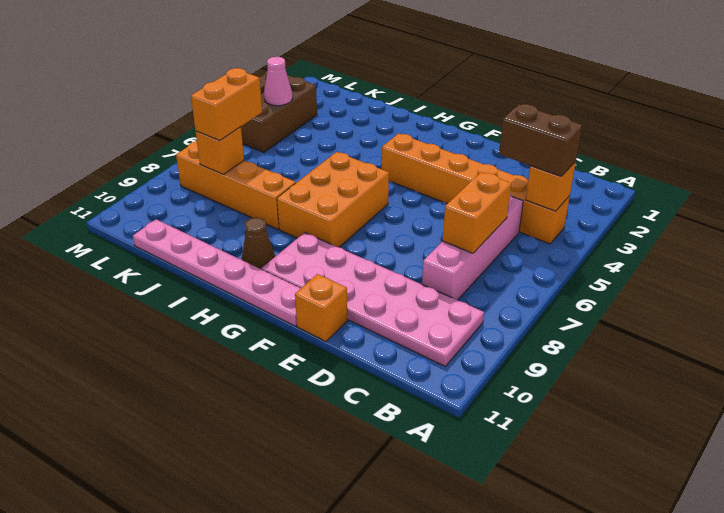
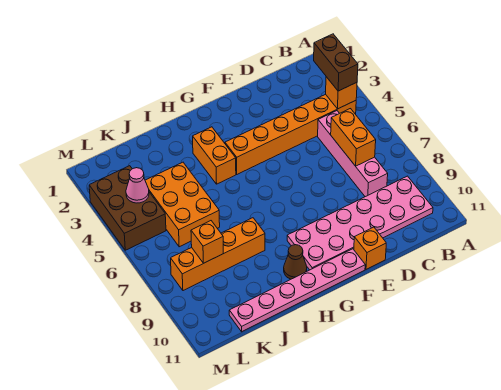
brown brick B4:C4 level 3 -> brown brick B3:B4 level 3
orange brick G6:H8 level 1 -> orange brick J4:K6 level 1
orange brick K7:K8 level 3 -> orange brick H3:H4 level 1

